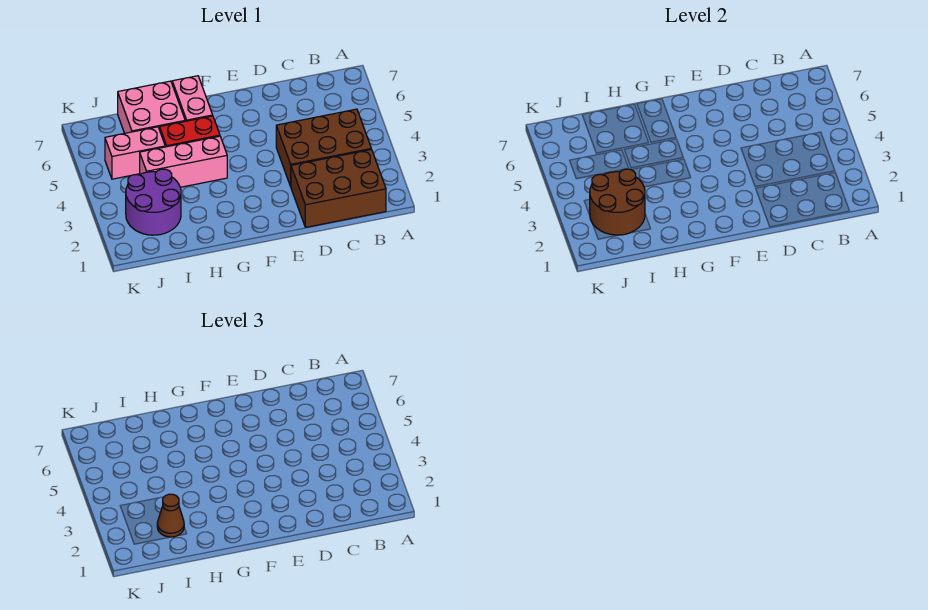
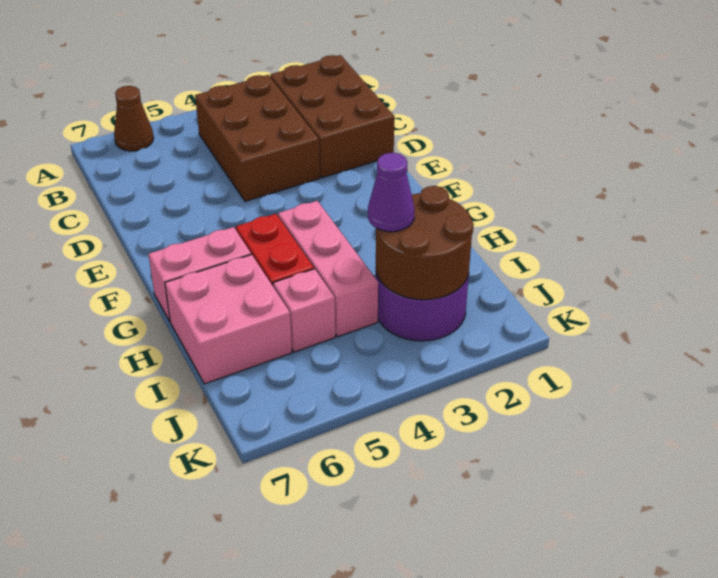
brown cone I2 level 3 -> brown cone A6 level 1
none -> purple cone I3 level 3
pink brick I5:J5 level 1 -> pink brick I5 level 1

